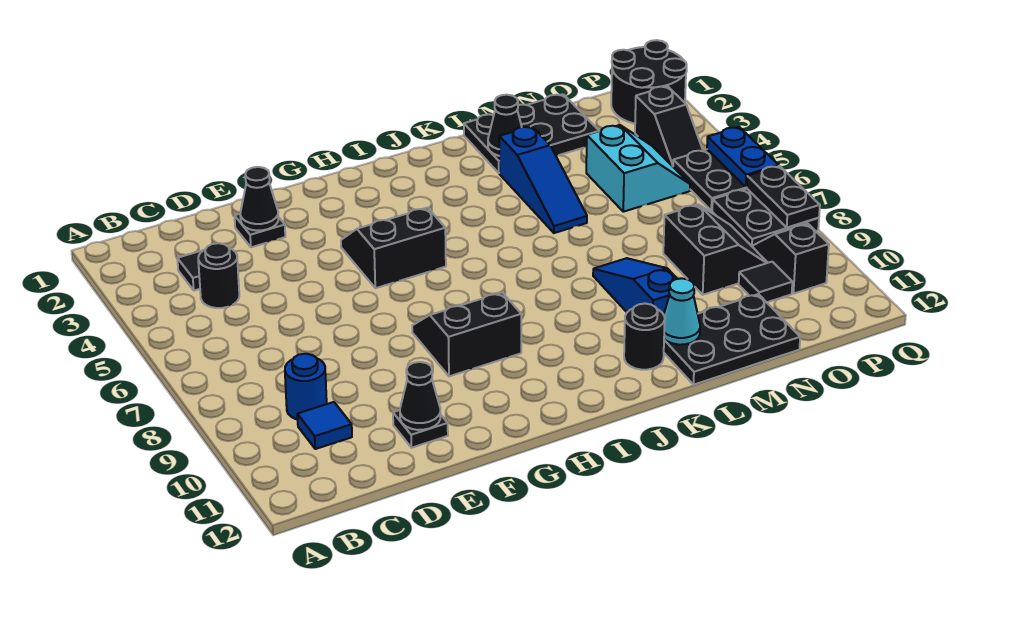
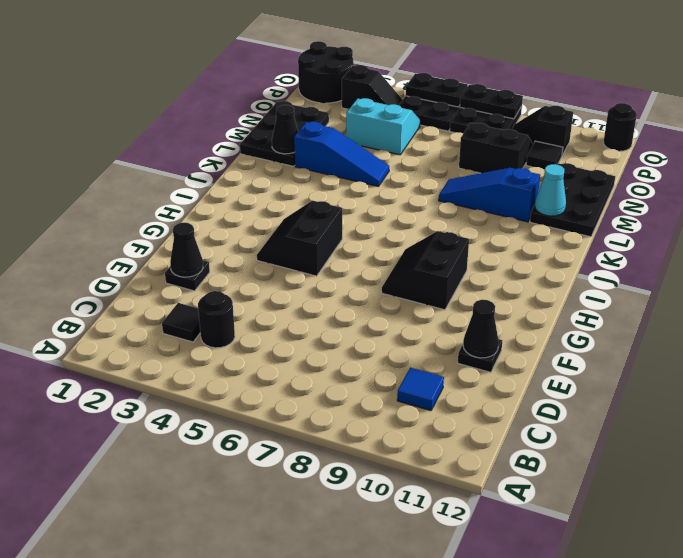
blue round brick C9 level 1 -> none
black round brick K11 level 1 -> black round brick Q12 level 1
blue plate Q5:Q6 level 2 -> black plate Q5:Q6 level 2

